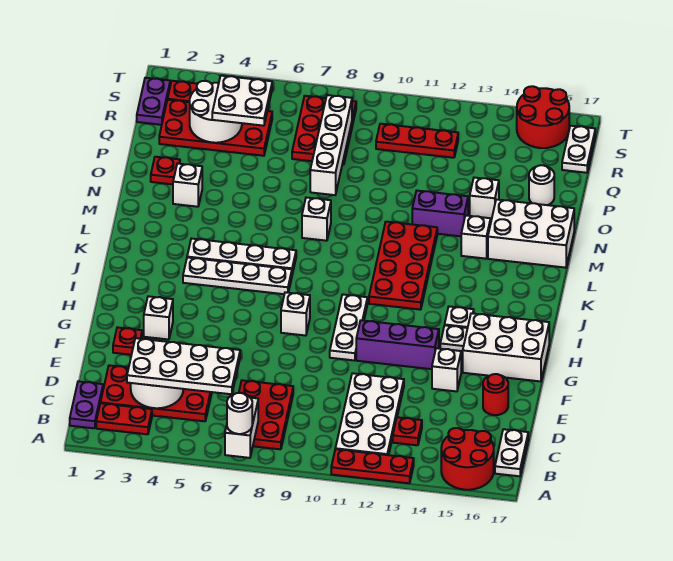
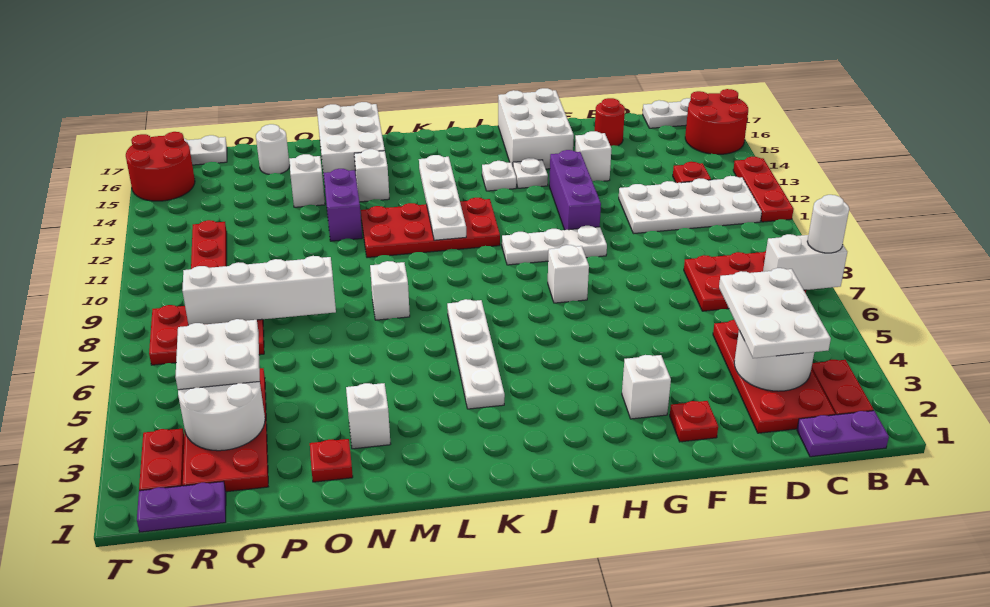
white plate C3:D6 level 3 -> white plate C3:D5 level 3
white plate J4:J7 level 1 -> white plate K11:K14 level 2

